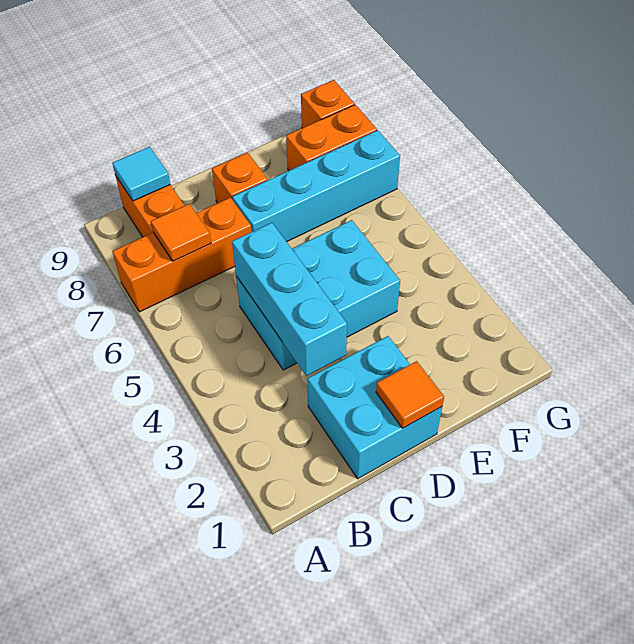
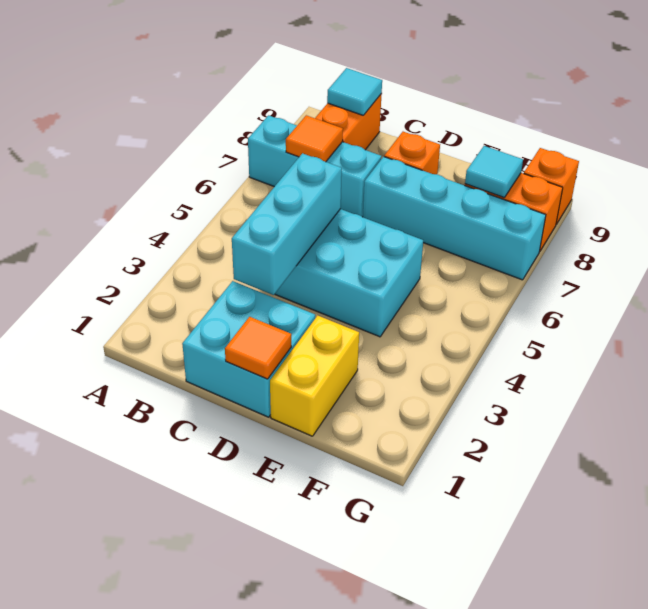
orange brick A7:C7 level 1 -> cyan brick A7:C7 level 1
none -> yellow brick E1:E2 level 1
none -> cyan tile F8 level 2

